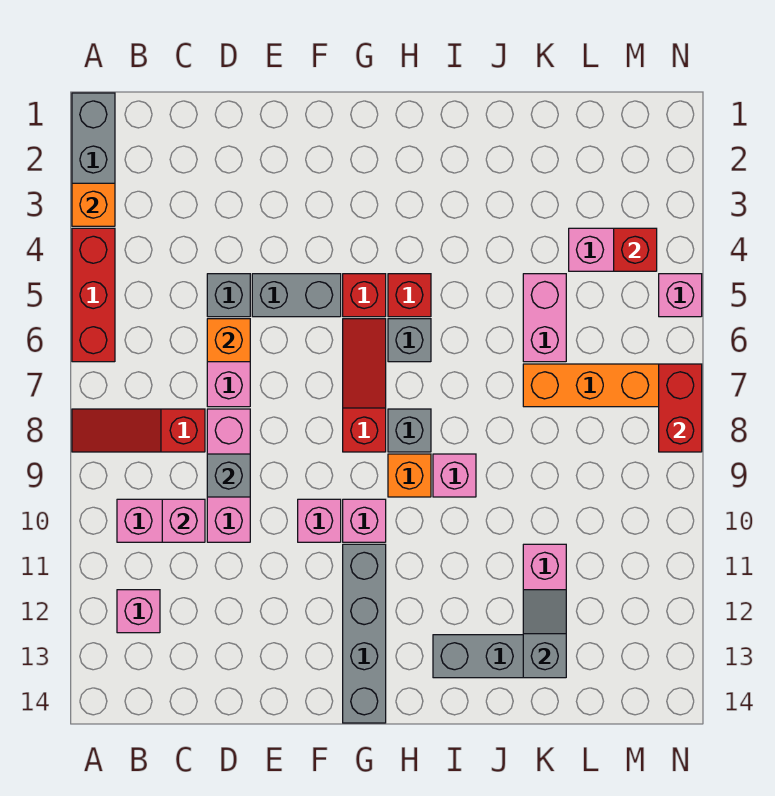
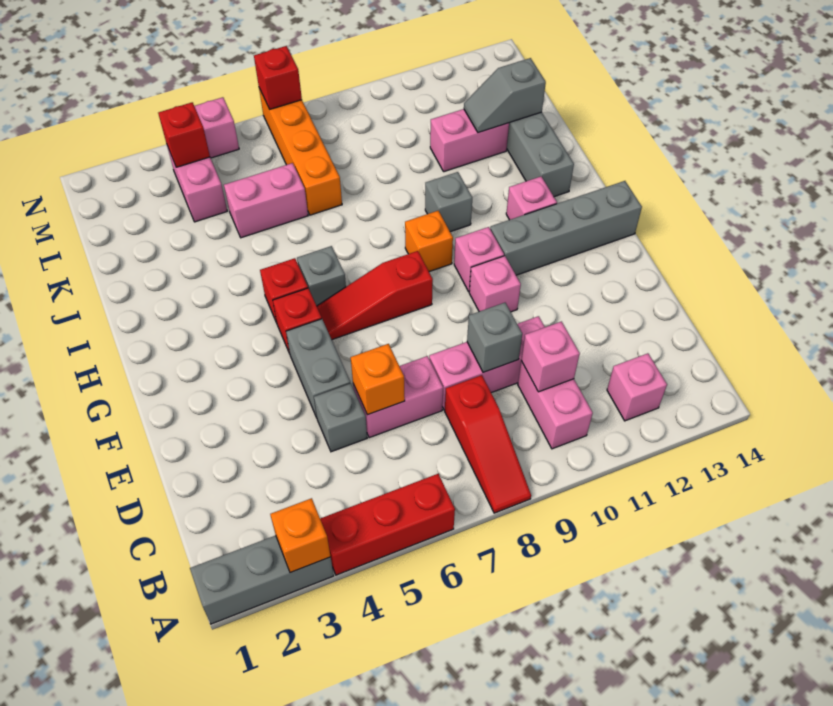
grey brick H8 level 1 -> grey brick I10 level 1
pink brick I9 level 1 -> pink brick H12 level 1
red brick N7:N8 level 2 -> red brick N7 level 2

